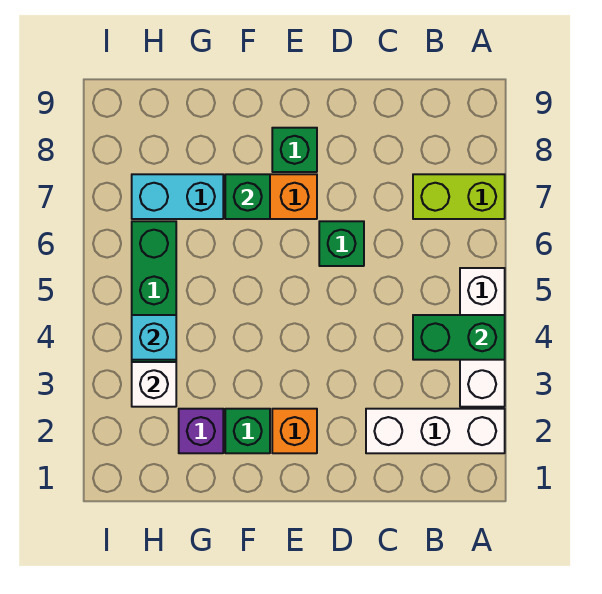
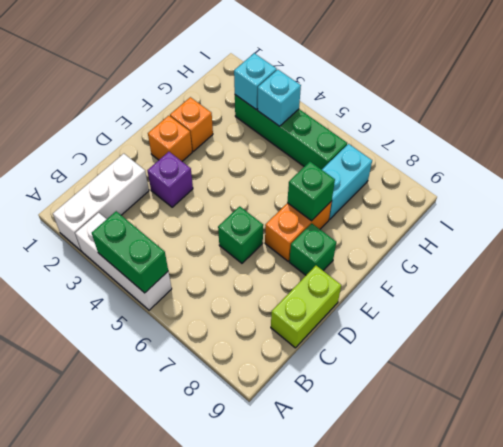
green brick A4:B4 level 2 -> green brick A4:A5 level 2
lime brick A7:B7 level 1 -> lime brick C9:D9 level 1
green brick F2 level 1 -> orange brick F2 level 1
purple brick G2 level 1 -> purple brick D3 level 1
white brick H3 level 2 -> cyan brick H3 level 2

